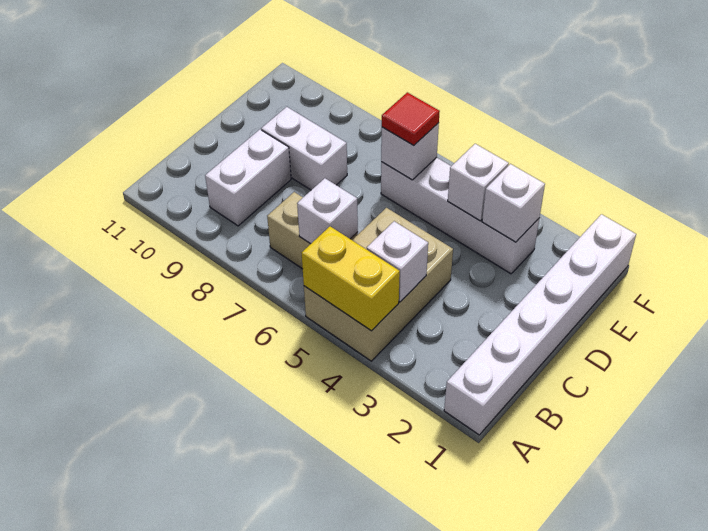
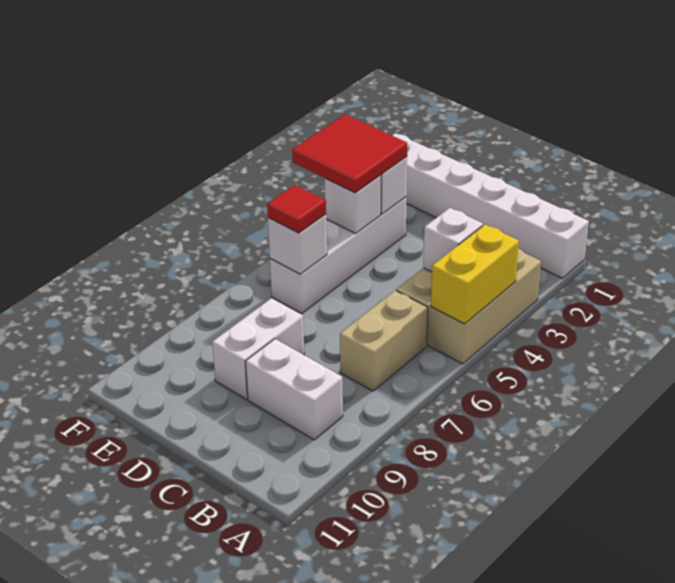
tan brick A4:C5 level 1 -> tan brick A3:B5 level 1
white brick B6 level 2 -> none
none -> red tile E3:F4 level 3

